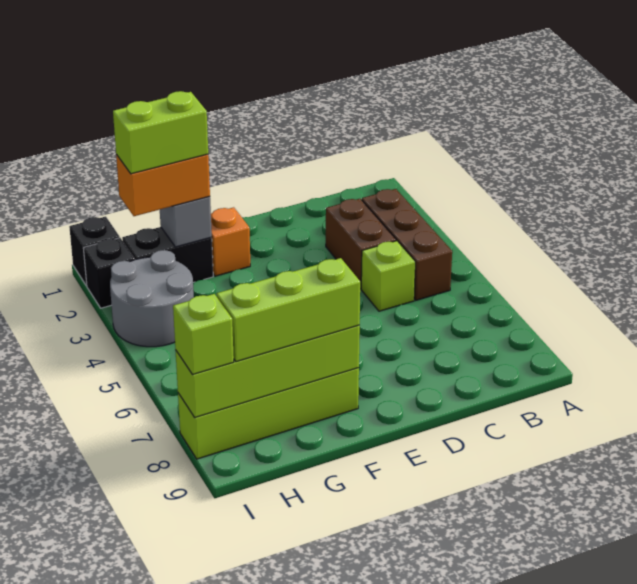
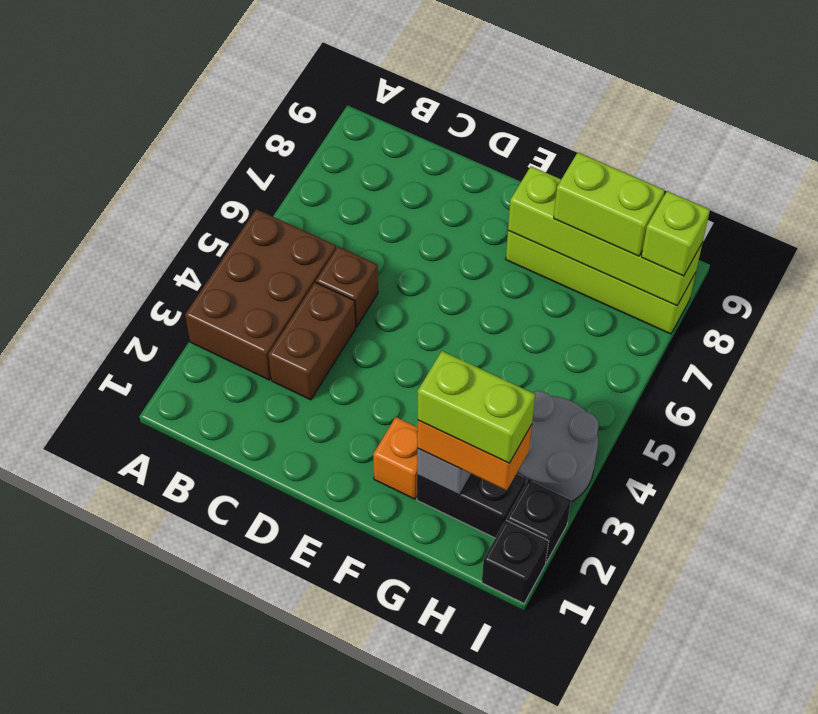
brown brick B3:B5 level 1 -> brown brick A3:B5 level 1
lime brick C5 level 1 -> brown brick C5 level 1
lime brick F8:H8 level 3 -> lime brick G8:H8 level 3

